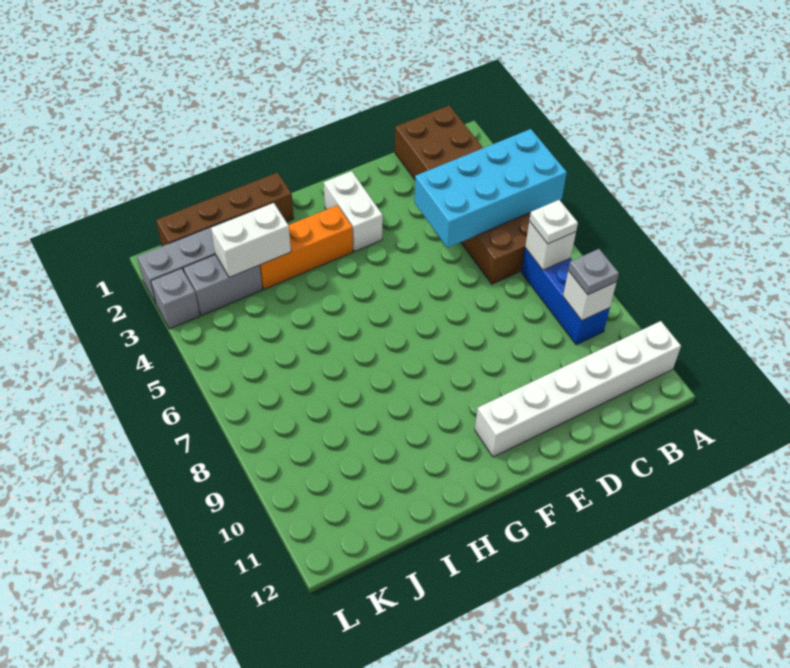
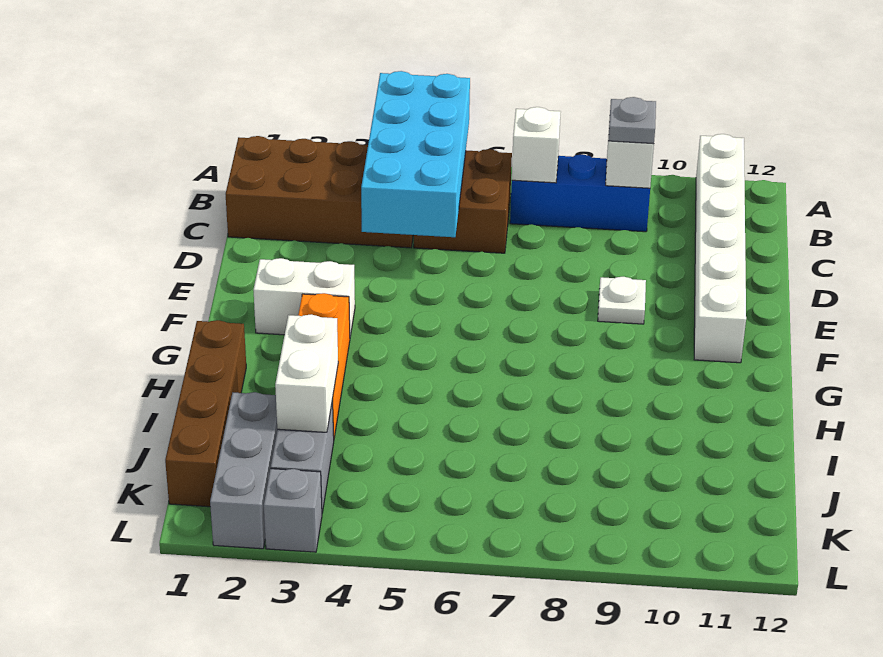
white plate B7 level 3 -> white plate E9 level 1

